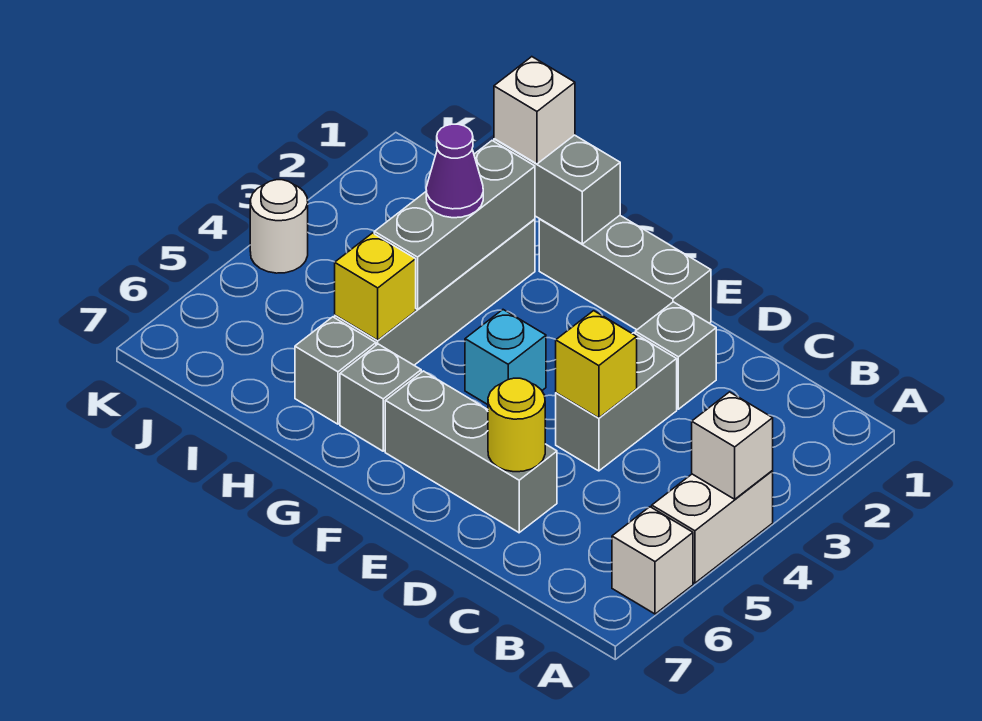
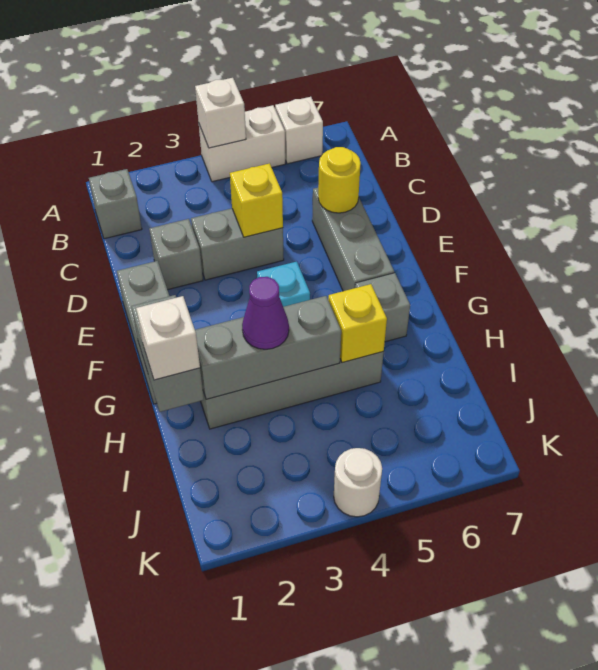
grey brick H6 level 1 -> grey brick B1 level 1

